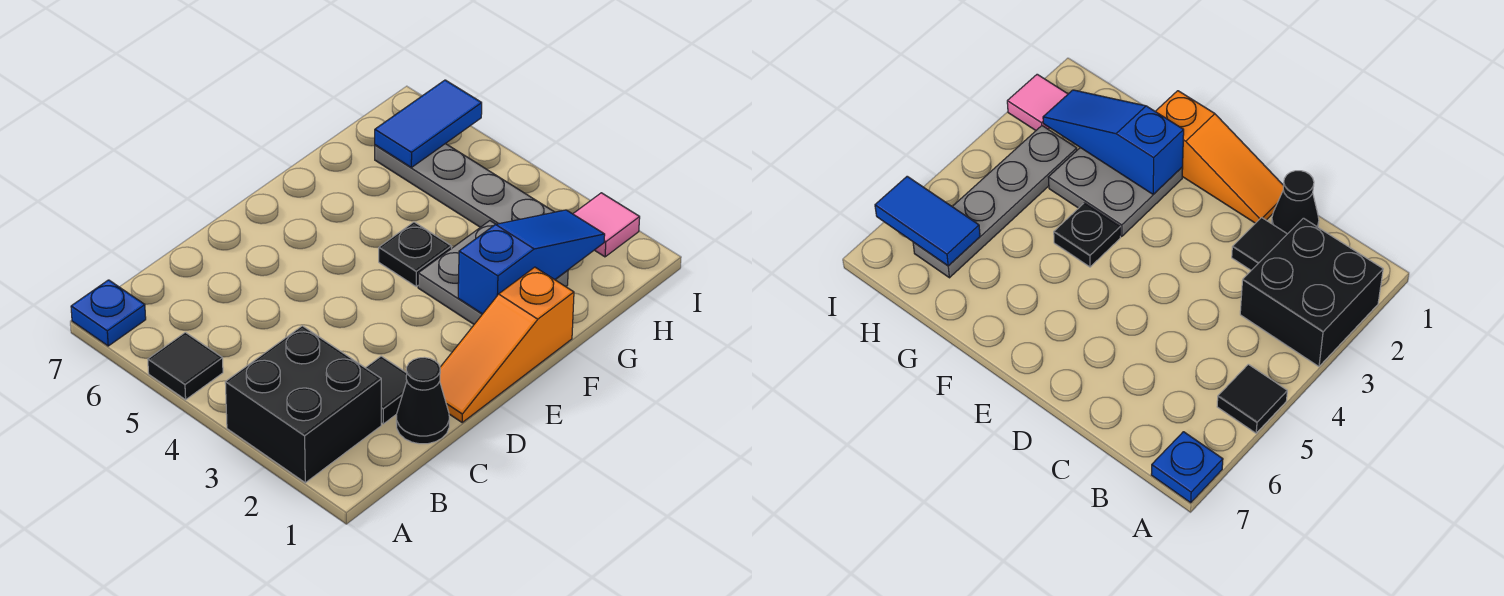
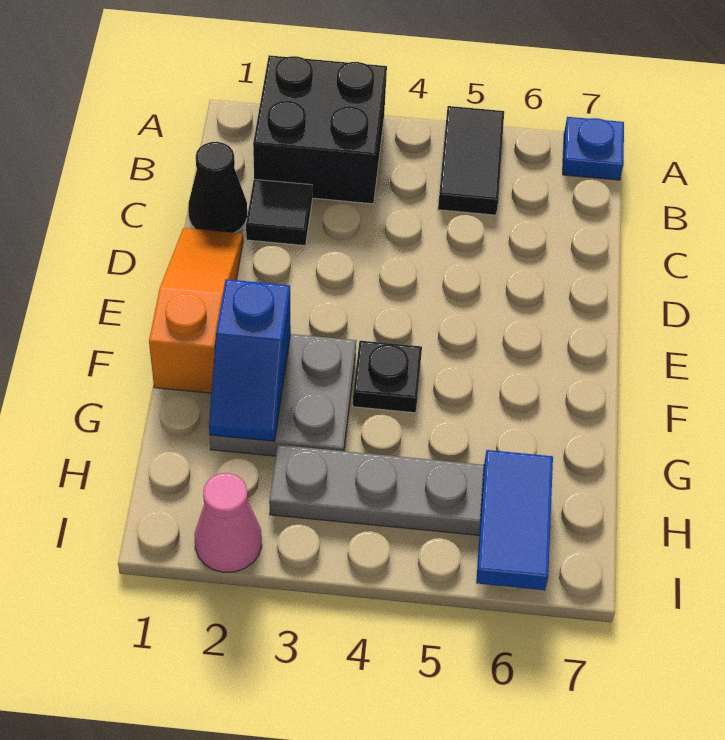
black tile A5 level 1 -> black tile A5:B5 level 1
blue slope F2:H2 level 2 top F -> blue slope F2:G2 level 2 top F
pink tile I2 level 1 -> pink cone I2 level 1

